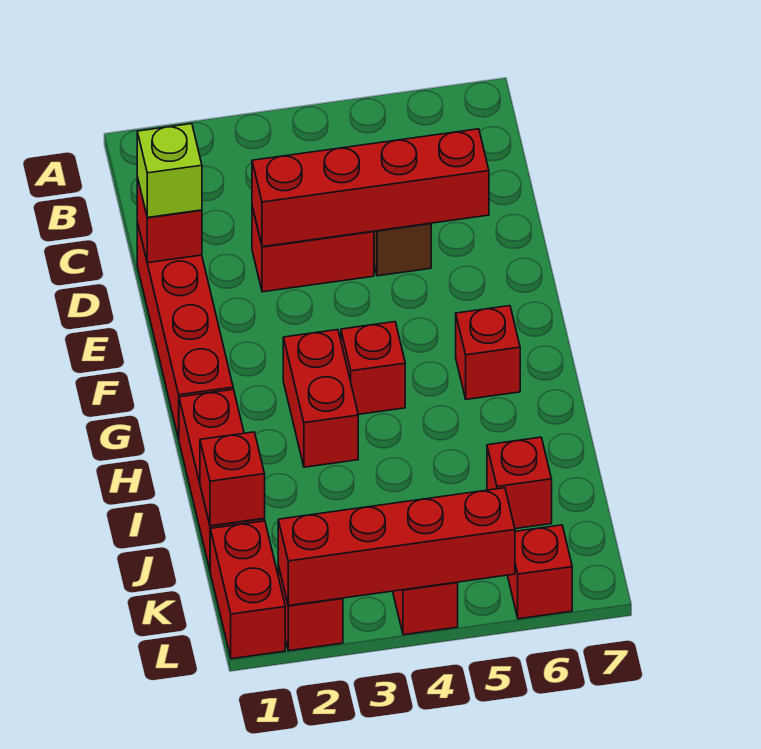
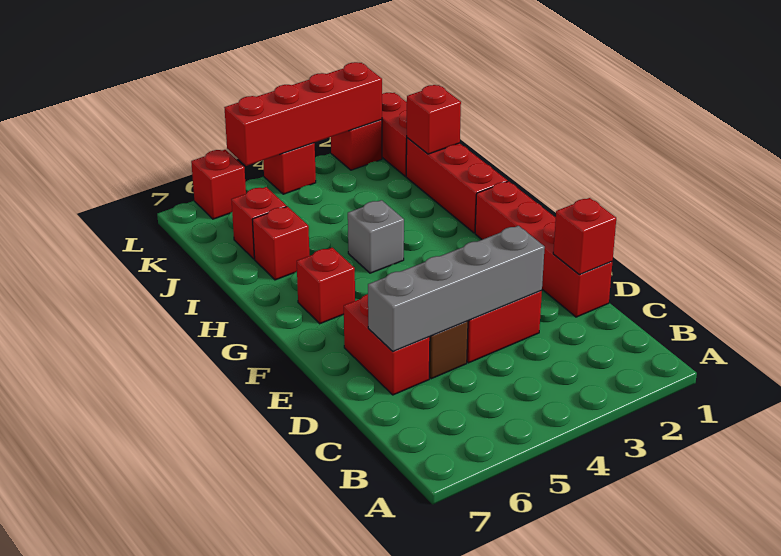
lime brick D1 level 3 -> none
red brick D3:D6 level 2 -> grey brick D3:D6 level 2
red brick G3:H3 level 1 -> red brick D6:E6 level 1
red brick G4 level 1 -> red brick I6 level 1
none -> grey brick H4 level 1

